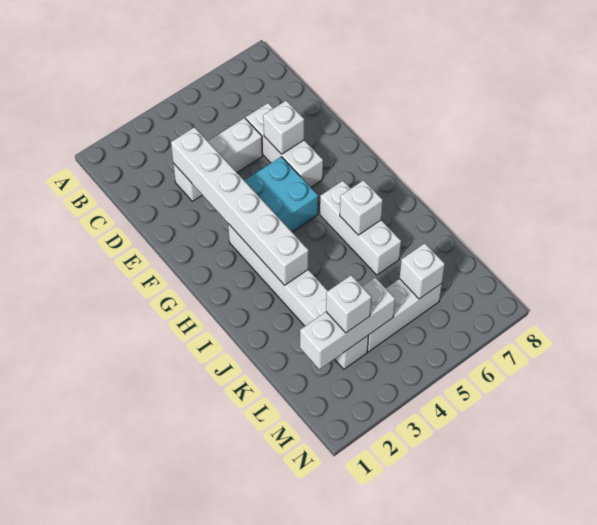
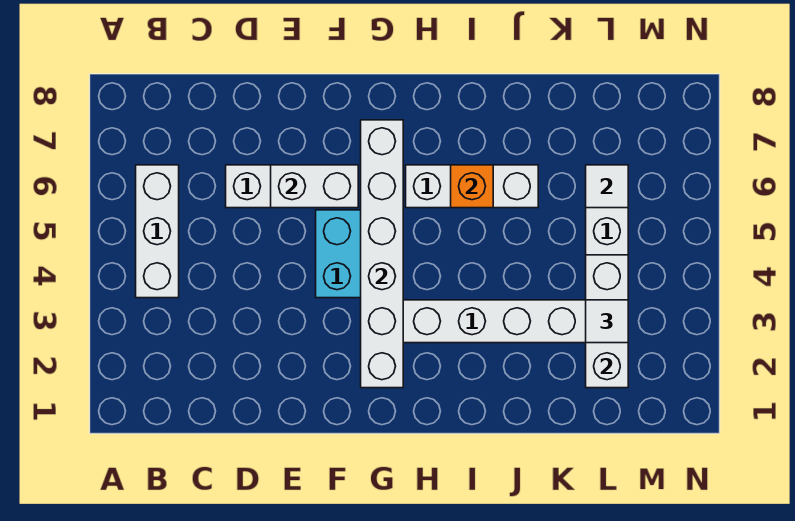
white brick D3:D5 level 1 -> white brick B4:B6 level 1
white brick D3:I3 level 2 -> white brick G2:G7 level 2
white brick E6 level 2 -> white brick E6:F6 level 2
white brick I6 level 2 -> orange brick I6 level 2
white brick L3 level 3 -> white tile L3 level 3
white brick L6 level 2 -> white tile L6 level 2

